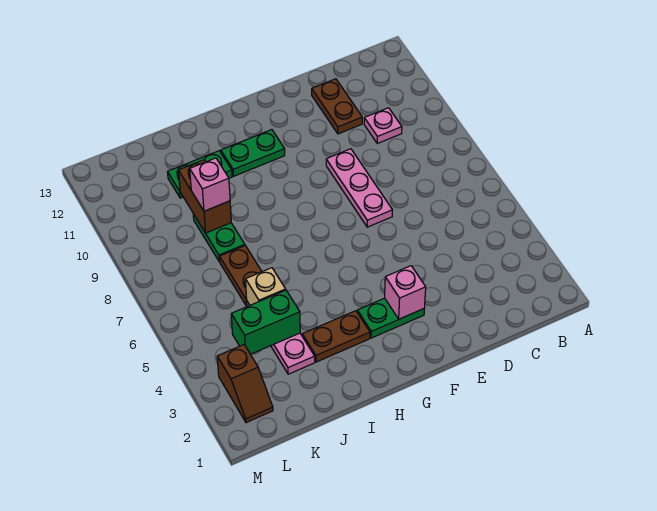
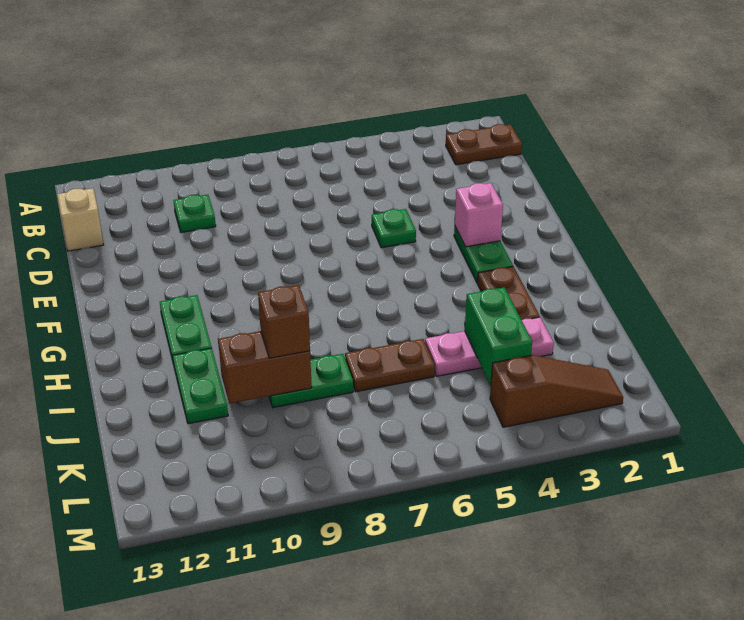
pink plate C10 level 1 -> green plate C10 level 1
brown plate D11:D12 level 1 -> brown plate B1:B2 level 1
none -> green plate E5 level 1
pink plate E7:E9 level 1 -> none
tan brick J5 level 2 -> tan brick C13 level 1
pink brick J9 level 3 -> brown brick J9 level 3
brown slope L2:L3 level 1 top 3 -> brown slope L2:L4 level 1 top 4

